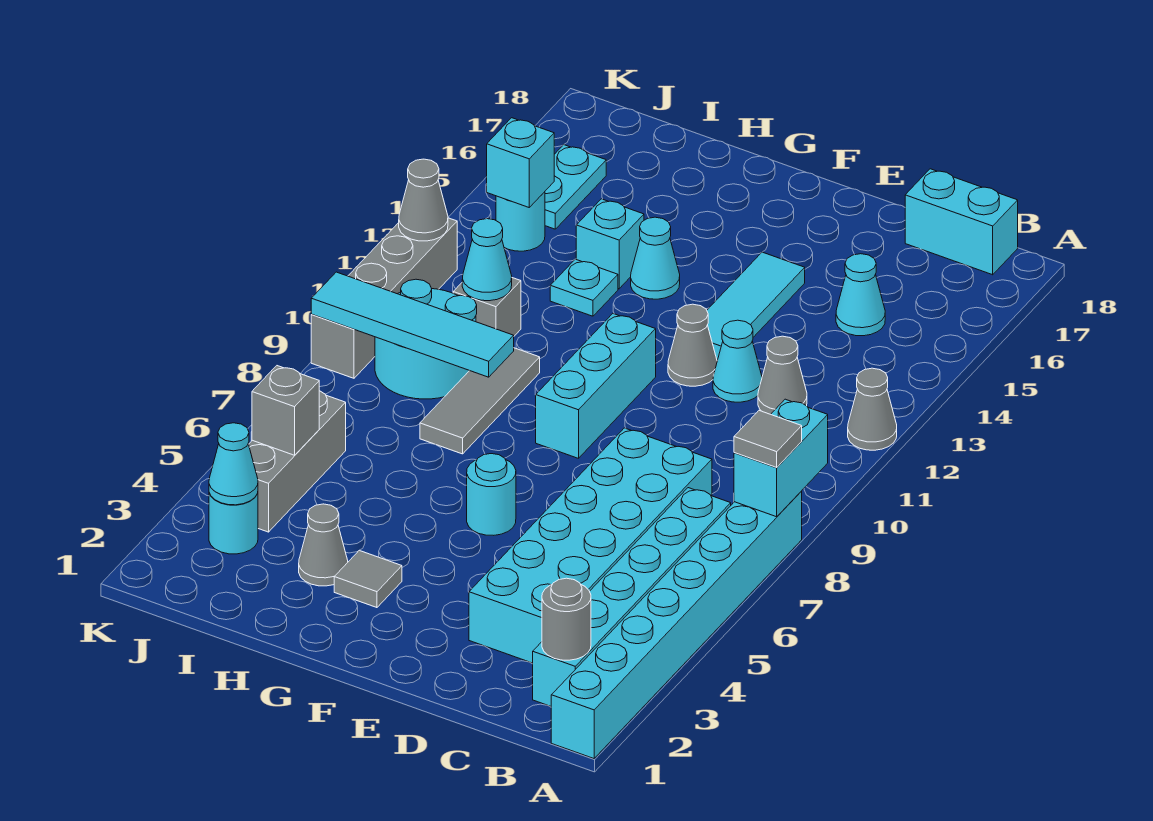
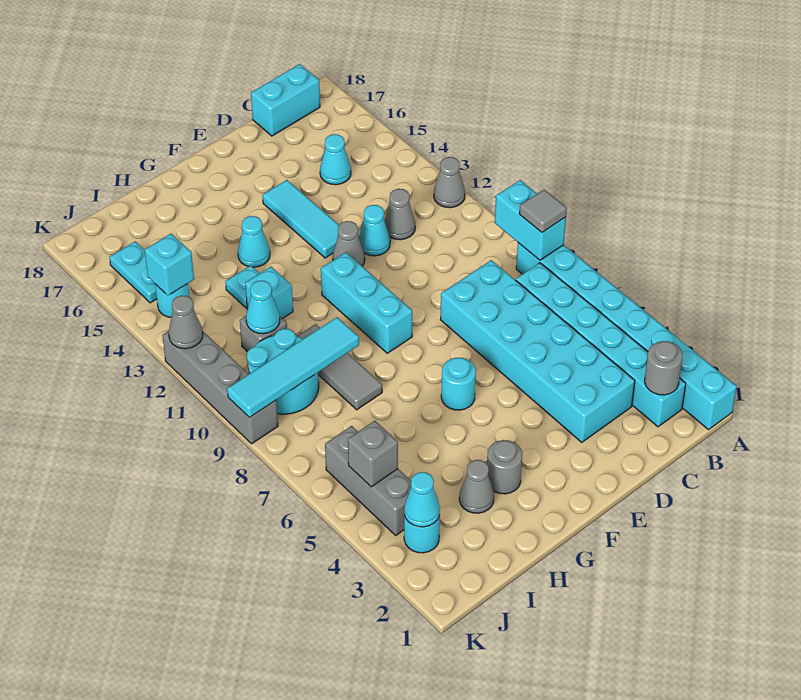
grey tile G3 level 1 -> grey round brick G3 level 1
cyan brick H14 level 1 -> cyan brick H12 level 1

